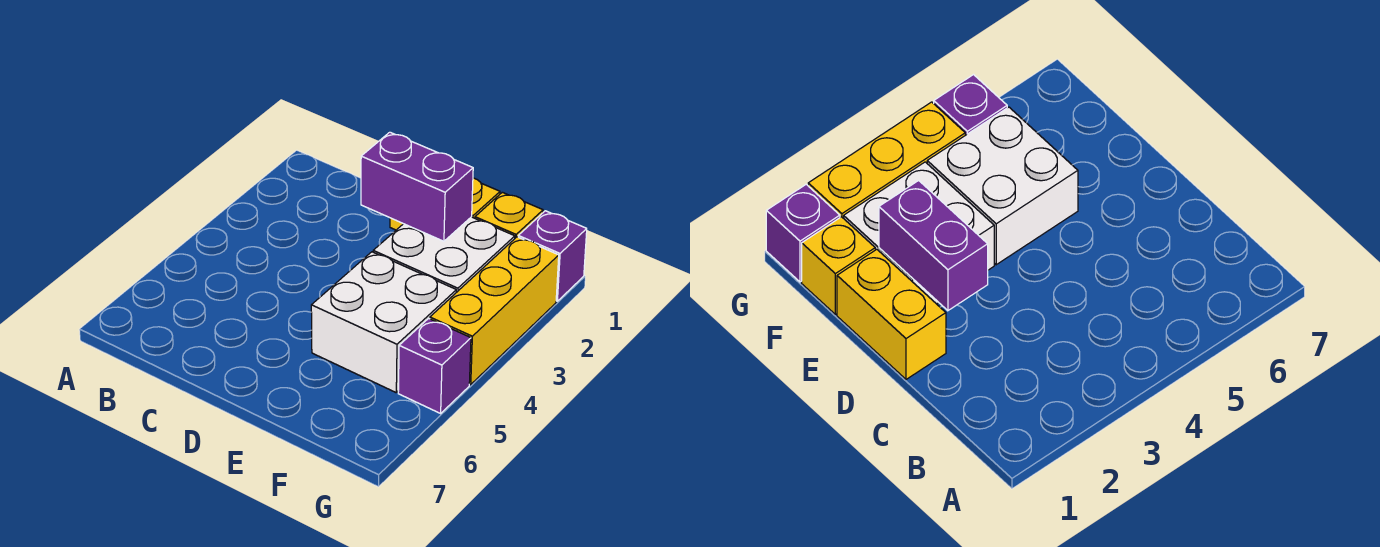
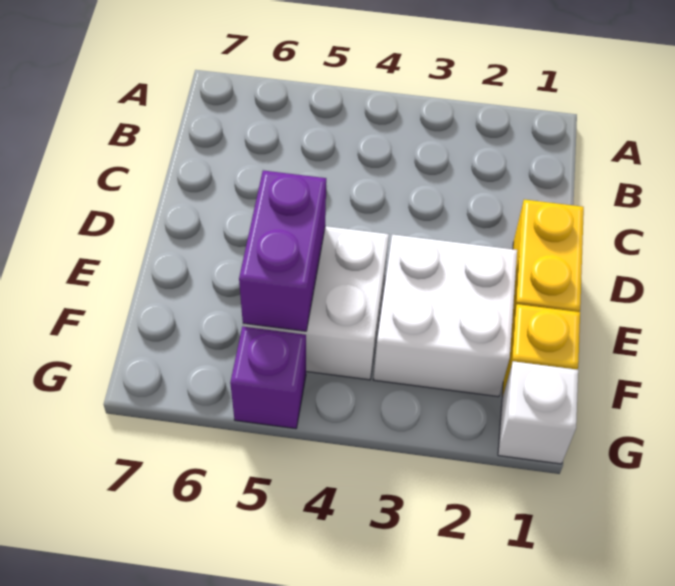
purple brick D2:E2 level 2 -> purple brick E5:F5 level 2
purple brick G1 level 1 -> white brick G1 level 1
yellow brick G2:G4 level 1 -> none

